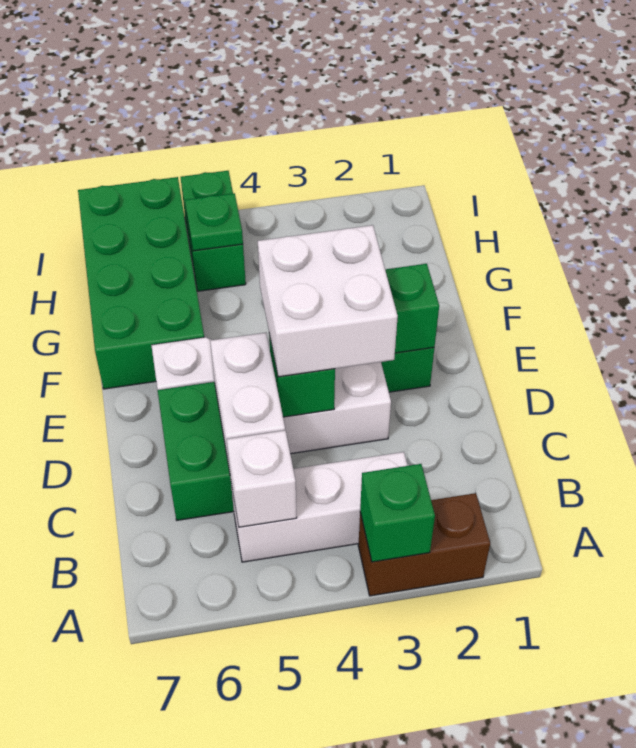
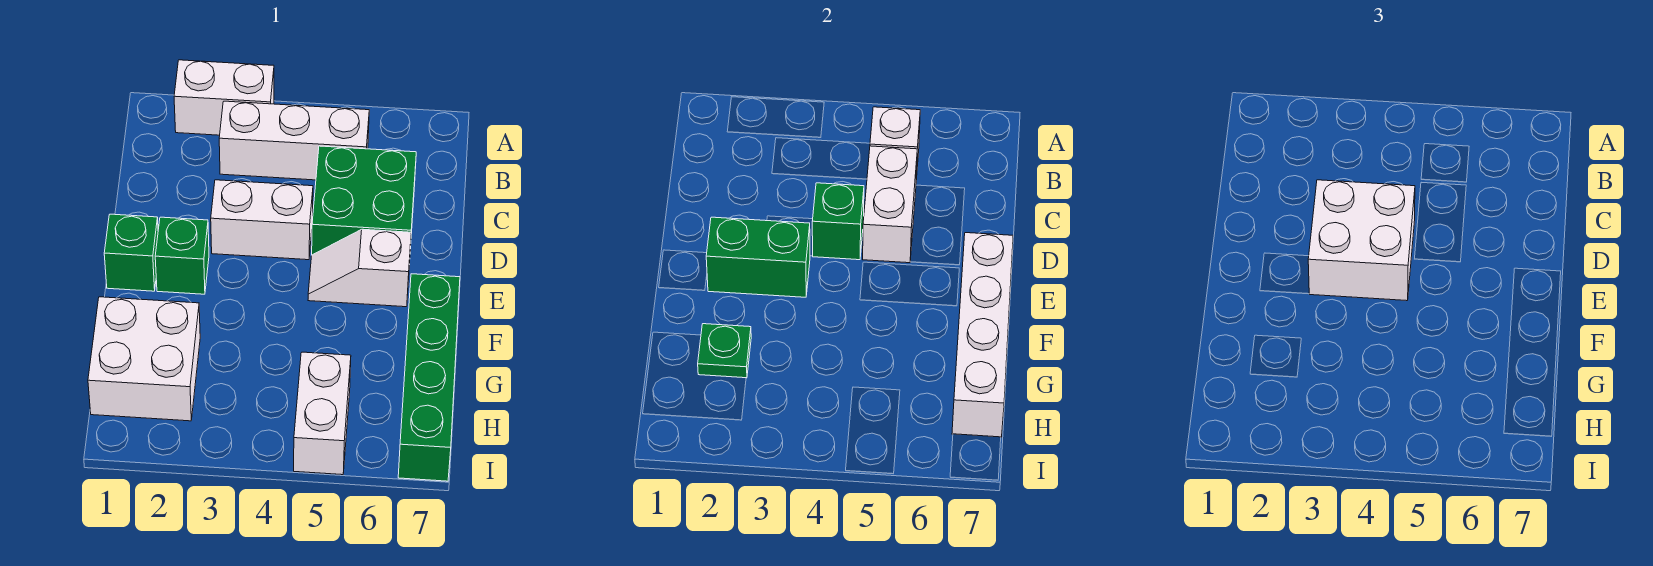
brown brick A2:A3 level 1 -> white brick A2:A3 level 1
green brick A3 level 2 -> green brick E1 level 1
none -> white brick E7:H7 level 2
green brick F6:I7 level 1 -> green brick F7:I7 level 1
none -> white brick G1:H2 level 1
green brick H5:I5 level 1 -> white brick H5:I5 level 1
green plate H5 level 2 -> green plate G2 level 2

